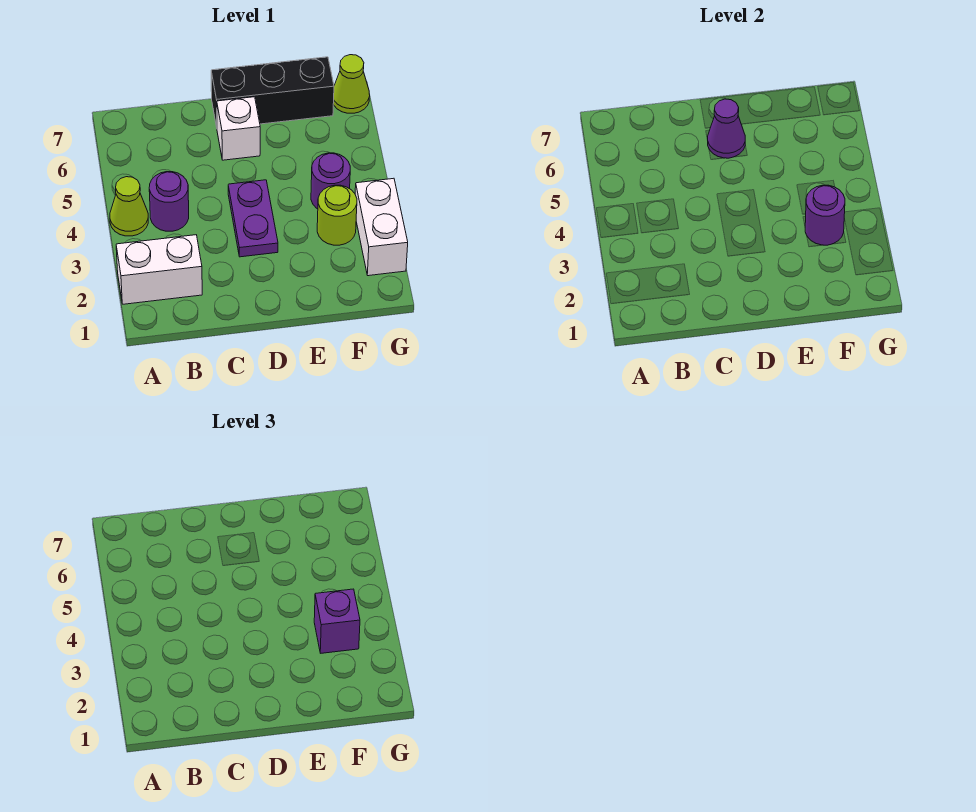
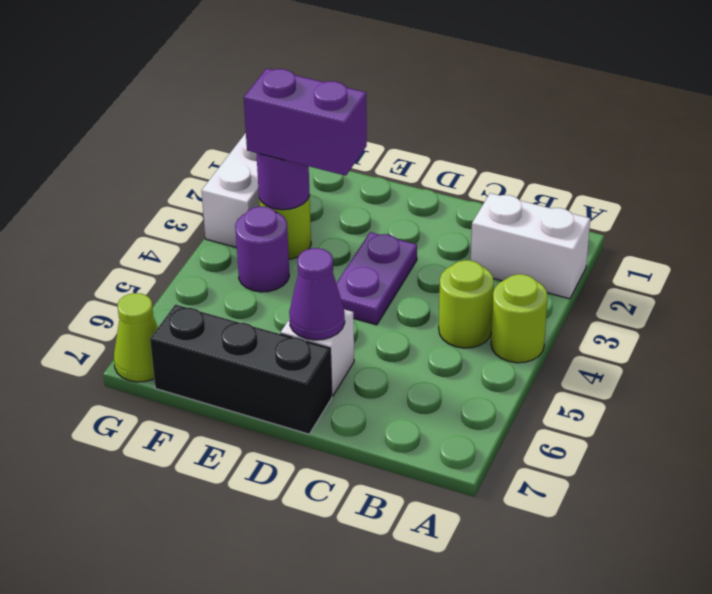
lime cone A4 level 1 -> lime round brick A4 level 1
purple round brick B4 level 1 -> lime round brick B4 level 1
purple brick F3 level 3 -> purple brick E3:F3 level 3

